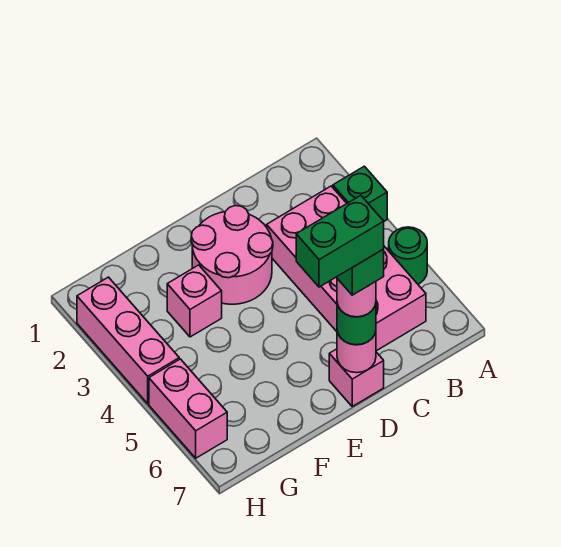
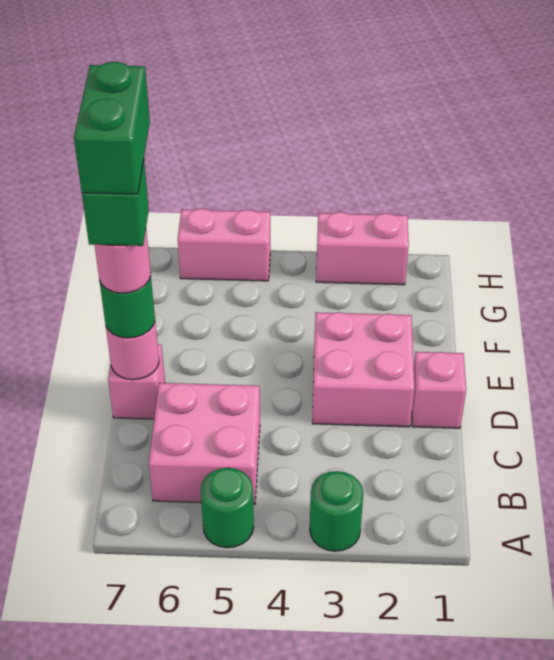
green brick A3 level 1 -> green round brick A3 level 1
pink brick B3:C6 level 1 -> pink brick B5:C6 level 1
pink round brick D2:E3 level 1 -> pink brick D2:E3 level 1
pink brick F3 level 1 -> pink brick D1 level 1
pink brick H2:H4 level 1 -> pink brick H2:H3 level 1

